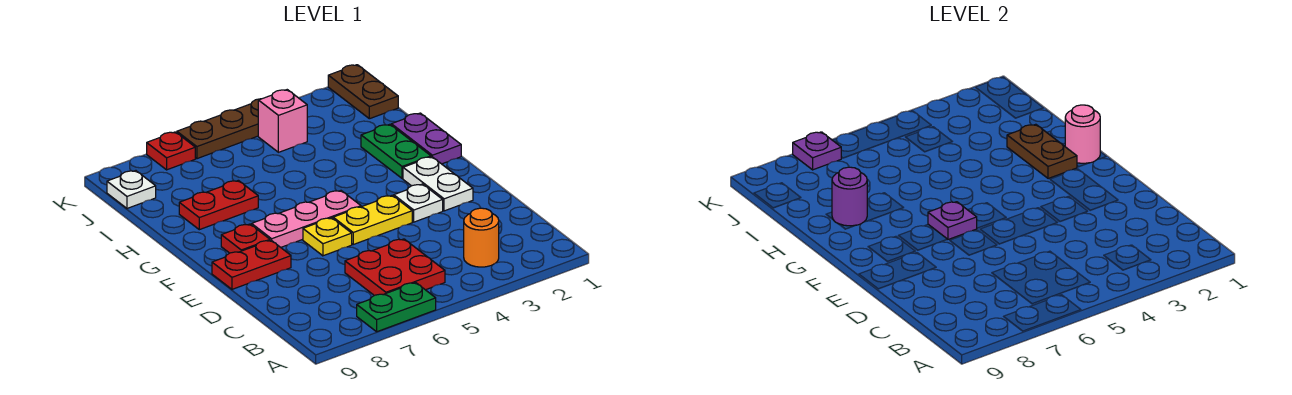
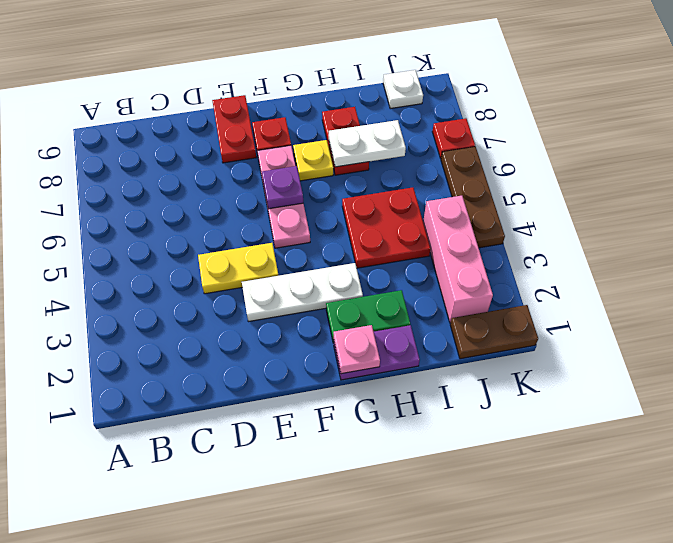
green plate A6:A7 level 1 -> none
orange round brick B3 level 1 -> none
red plate B5:C6 level 1 -> red plate H4:I5 level 1
white plate E2:F2 level 1 -> white plate H7:I7 level 2
white plate E3 level 1 -> white plate E3:G3 level 1
yellow plate E4:E5 level 1 -> yellow plate D4:E4 level 1
yellow plate E6 level 1 -> yellow plate G7 level 1
pink round brick G1 level 2 -> pink plate G1 level 2
brown plate G2:H2 level 2 -> none
purple round brick H8 level 2 -> none
pink brick J4 level 1 -> pink brick J2:J4 level 1
purple plate K7 level 2 -> none

